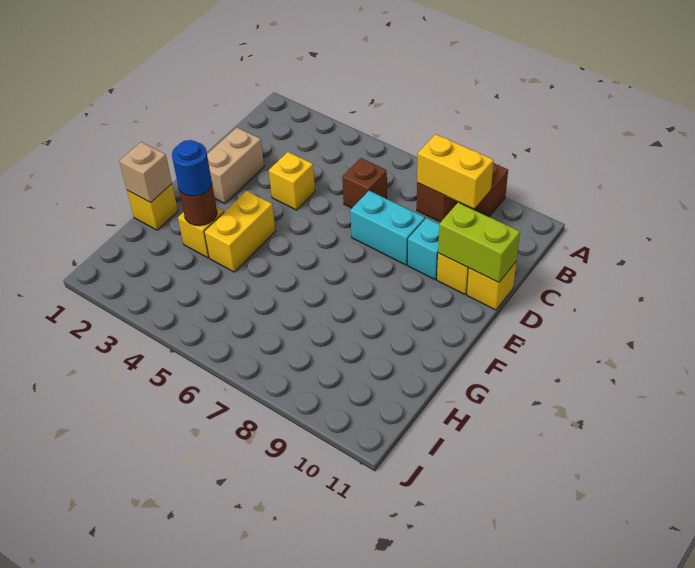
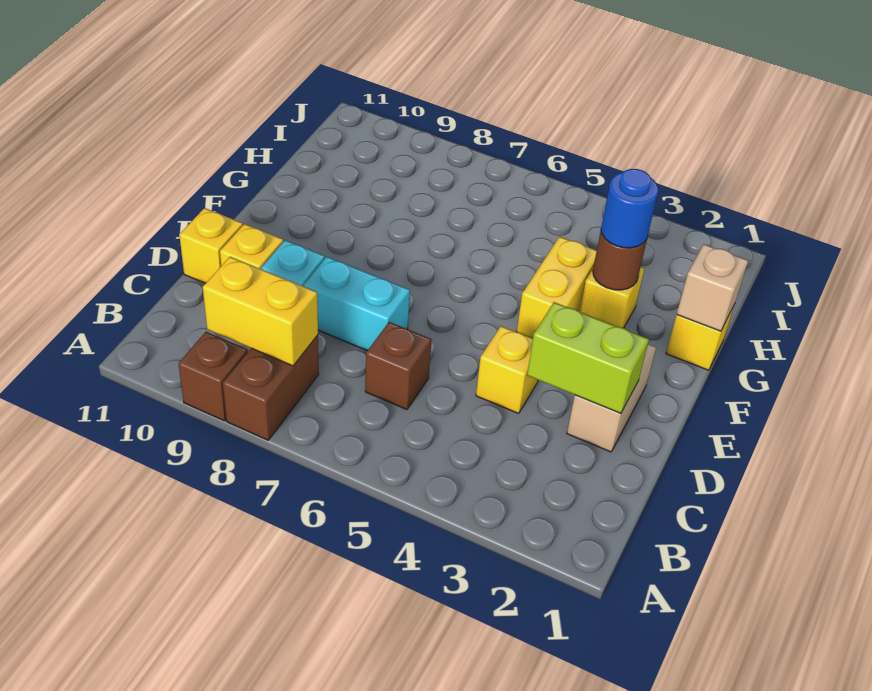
lime brick D10:D11 level 2 -> lime brick D2:D3 level 2

